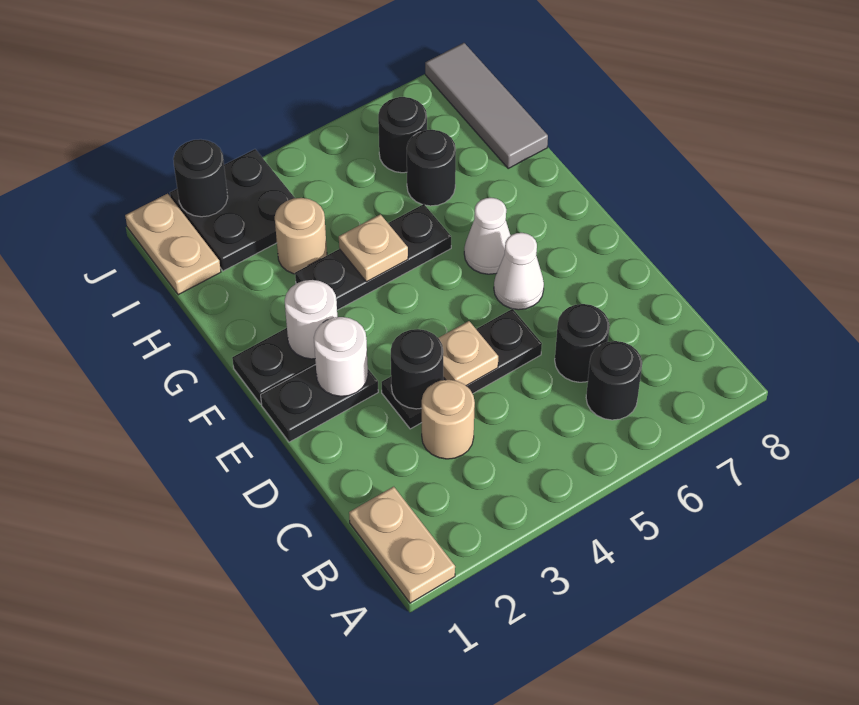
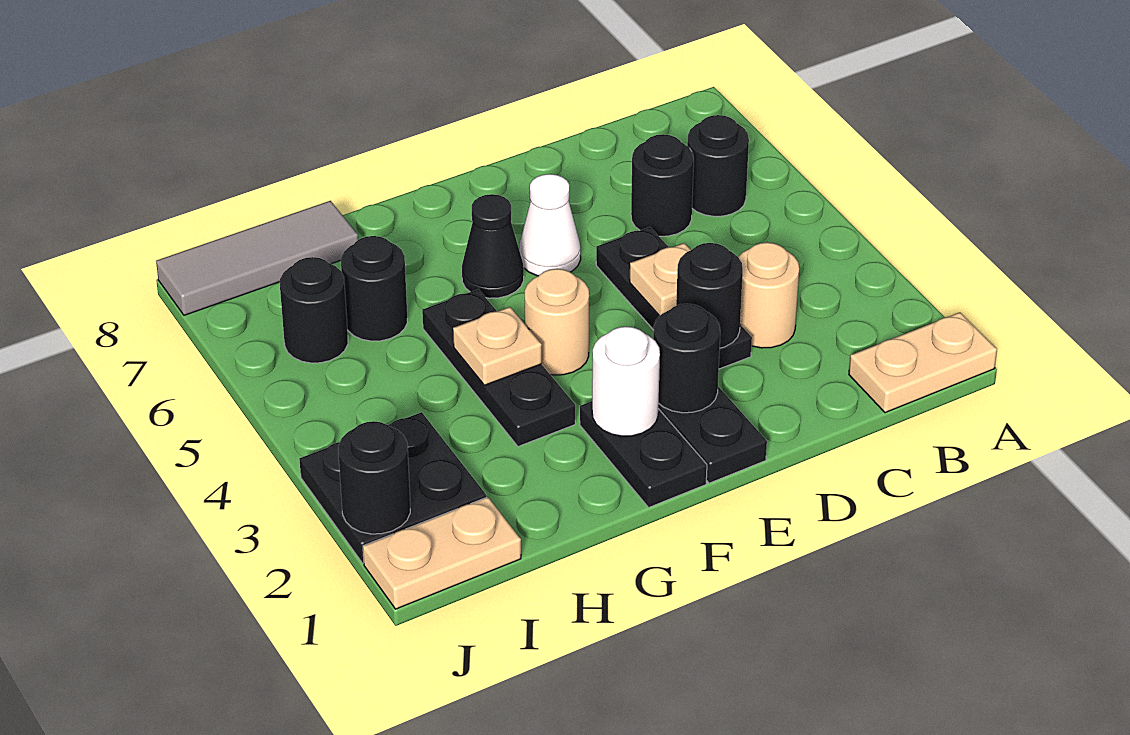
white round brick E2 level 2 -> black round brick E2 level 2
white cone F6 level 1 -> black cone F6 level 1
tan round brick H3 level 1 -> tan round brick F4 level 1

